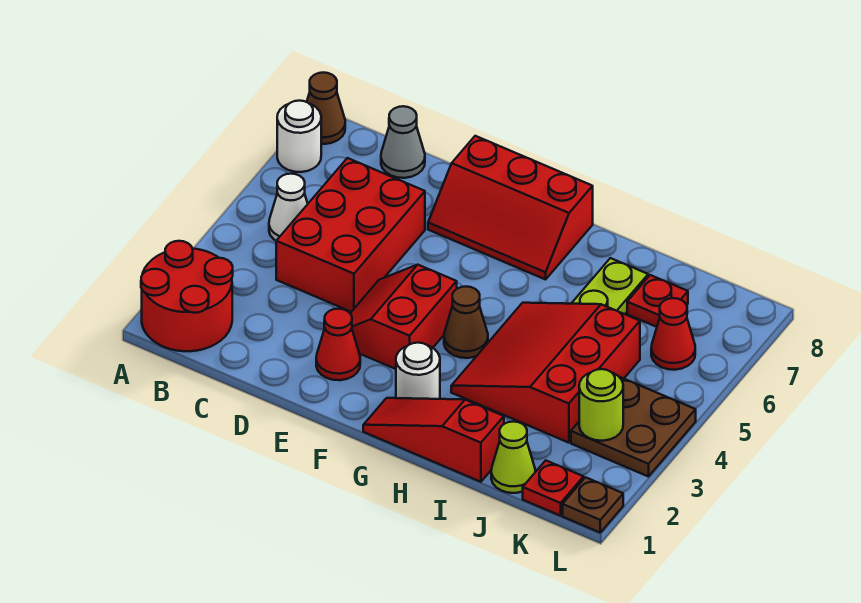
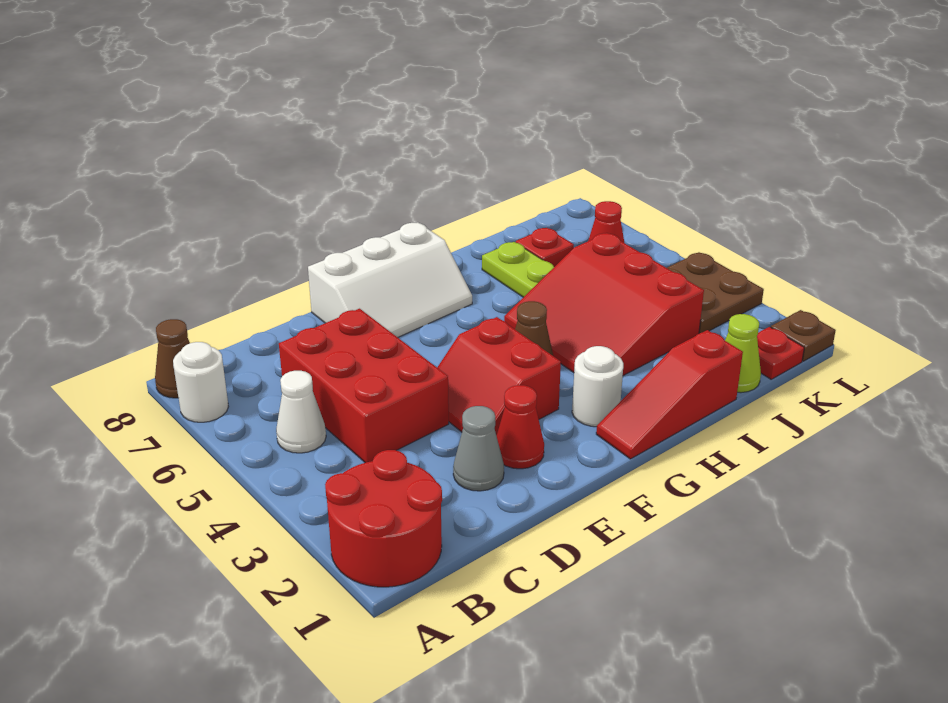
grey cone C8 level 1 -> grey cone D2 level 1
red slope E7:G8 level 1 top 8 -> white slope E7:G8 level 1 top 8
lime round brick K3 level 2 -> none

